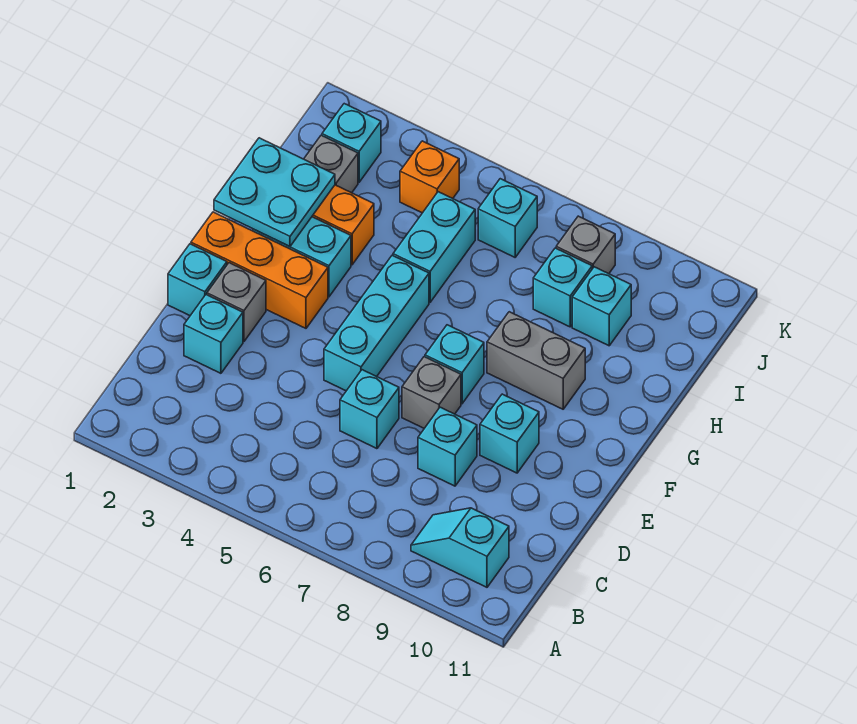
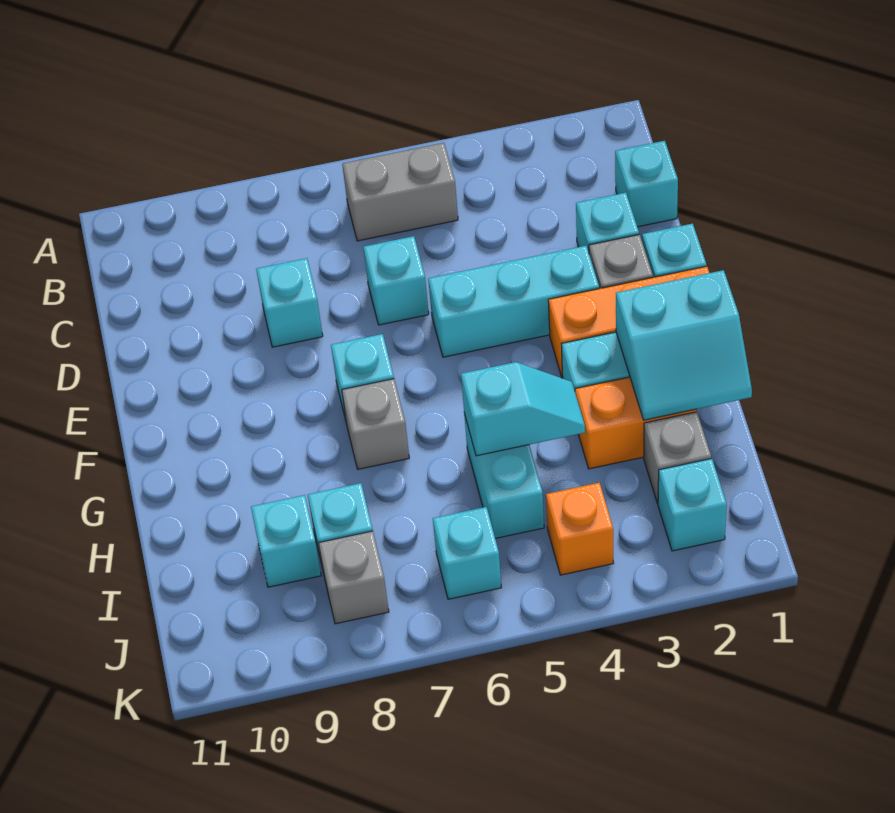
cyan slope B9:B10 level 1 top 10 -> cyan slope H4:H5 level 2 top 5
cyan brick E5:G5 level 1 -> cyan brick E3:E5 level 1
grey brick E7 level 1 -> grey brick G7 level 1
cyan brick E9 level 1 -> cyan brick C1 level 1
cyan plate G1:H2 level 2 -> cyan slope G1:H2 level 2 top G
grey brick G8:G9 level 1 -> grey brick B5:B6 level 1

